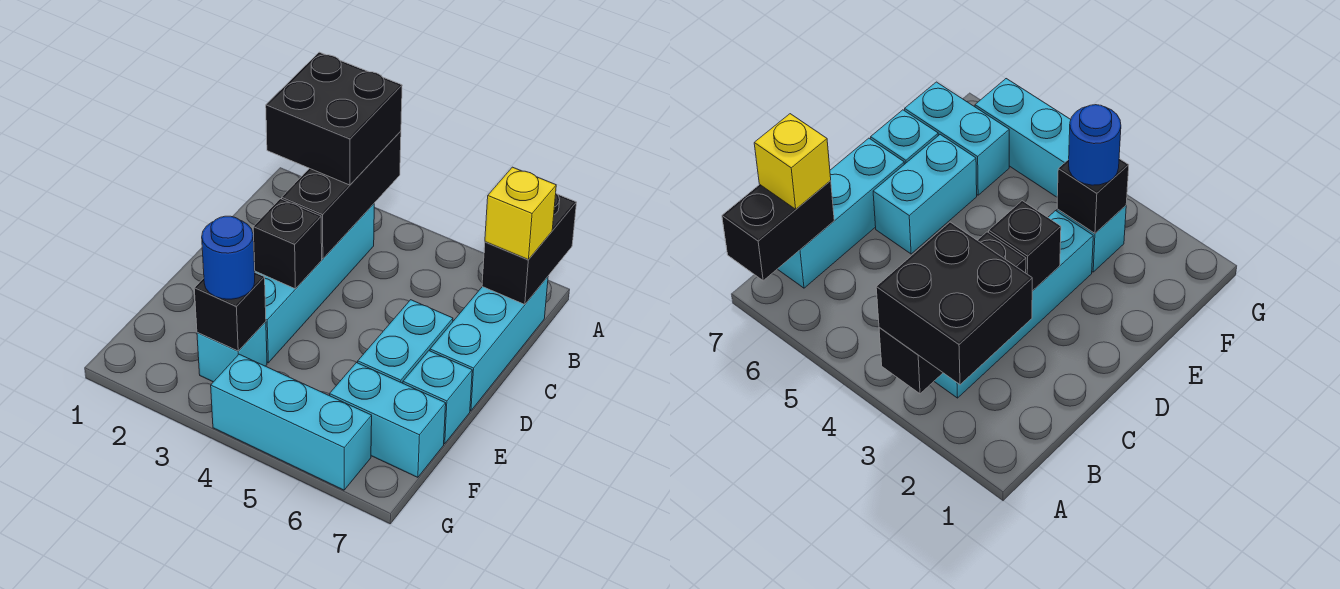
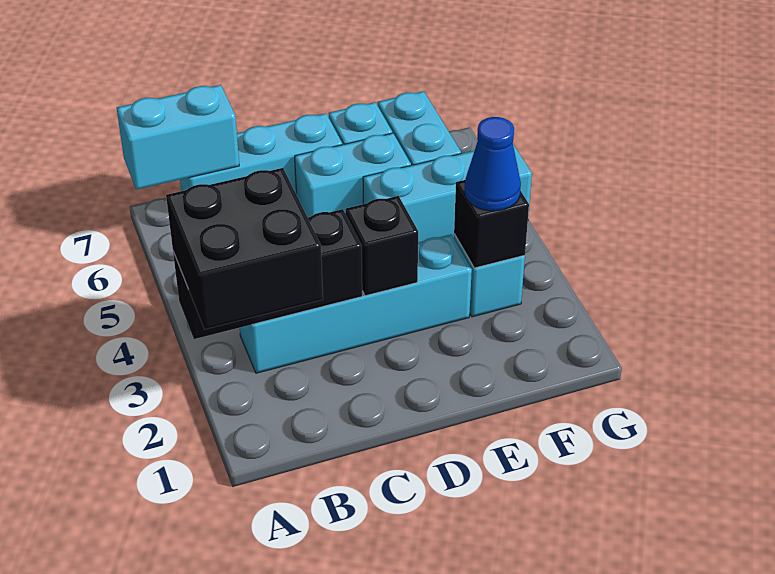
black brick A7:B7 level 2 -> cyan brick A7:B7 level 2
yellow brick B7 level 3 -> none
blue round brick F3 level 3 -> blue cone F3 level 3
cyan brick G4:G6 level 1 -> cyan brick E5:G5 level 1

